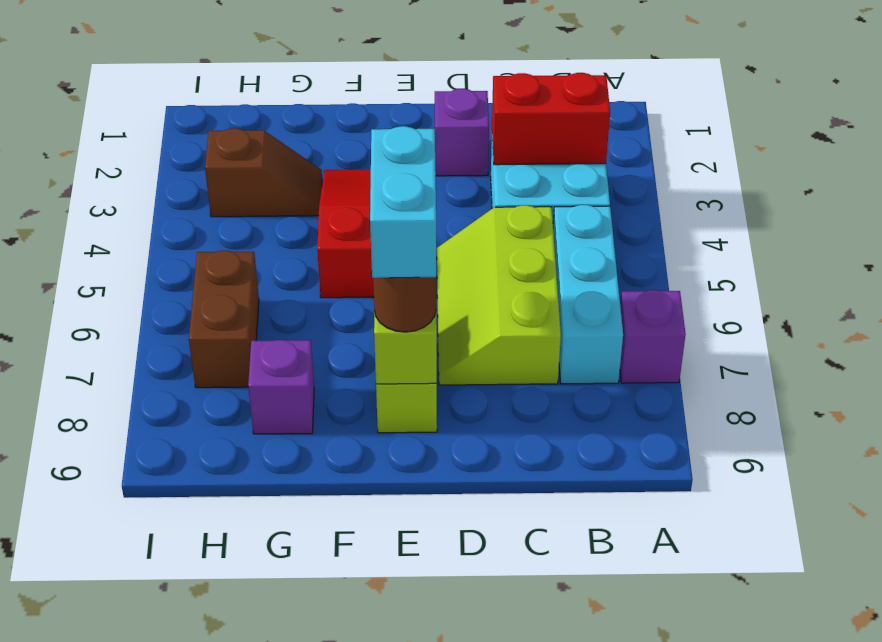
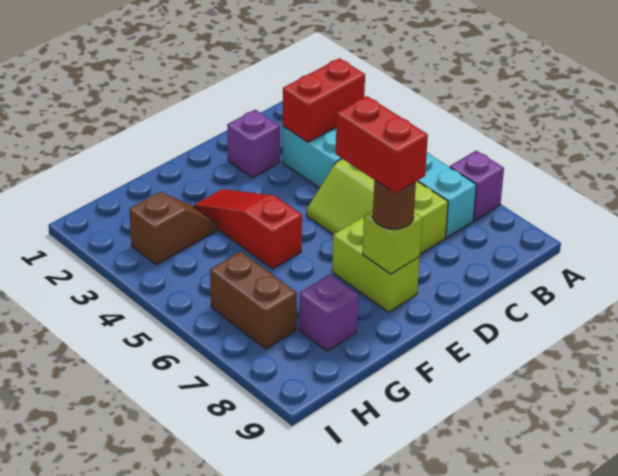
cyan brick E7:E8 level 4 -> red brick E7:E8 level 4

